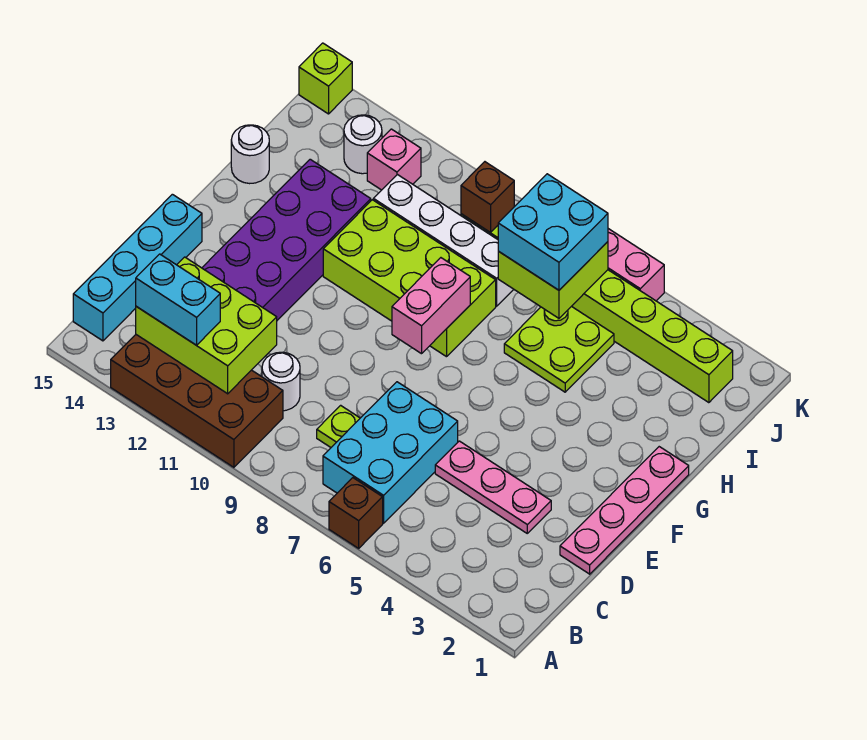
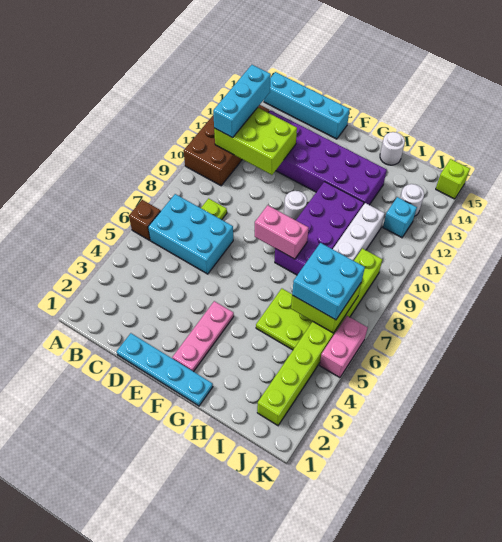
lime brick B11:C13 level 2 -> lime brick B11:D12 level 2
cyan brick B12:B13 level 3 -> cyan brick B11:B13 level 3
white round brick C10 level 1 -> white round brick F10 level 1
pink plate D1:G1 level 1 -> cyan plate D1:G1 level 1
pink plate D3:D5 level 1 -> pink plate F2:F4 level 1
lime brick G8:H11 level 1 -> purple brick G8:H11 level 1
brown brick J9 level 2 -> none
pink brick J12 level 1 -> cyan brick J12 level 1

